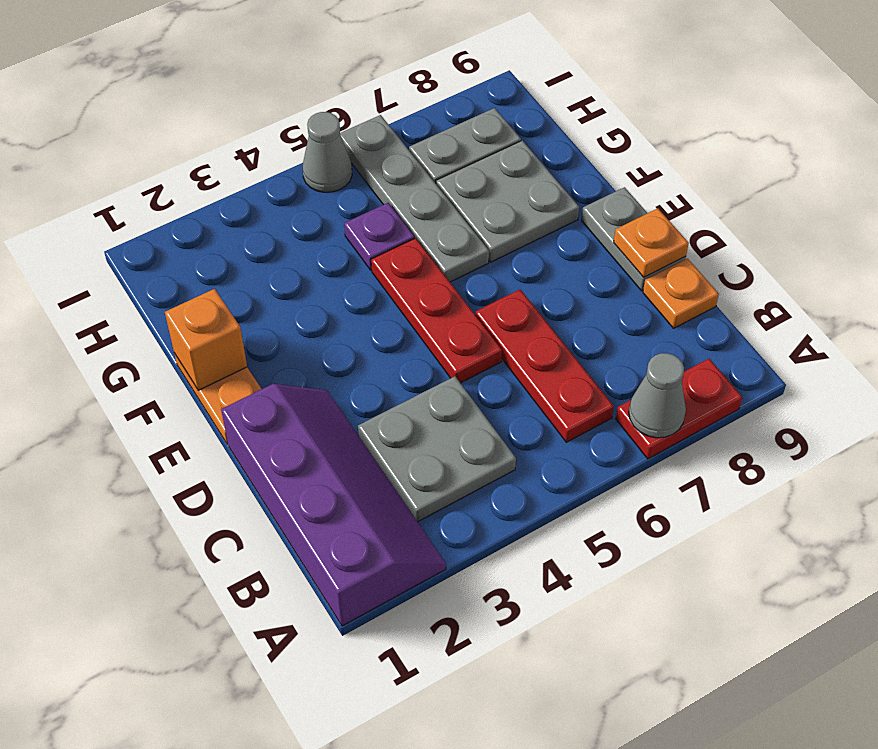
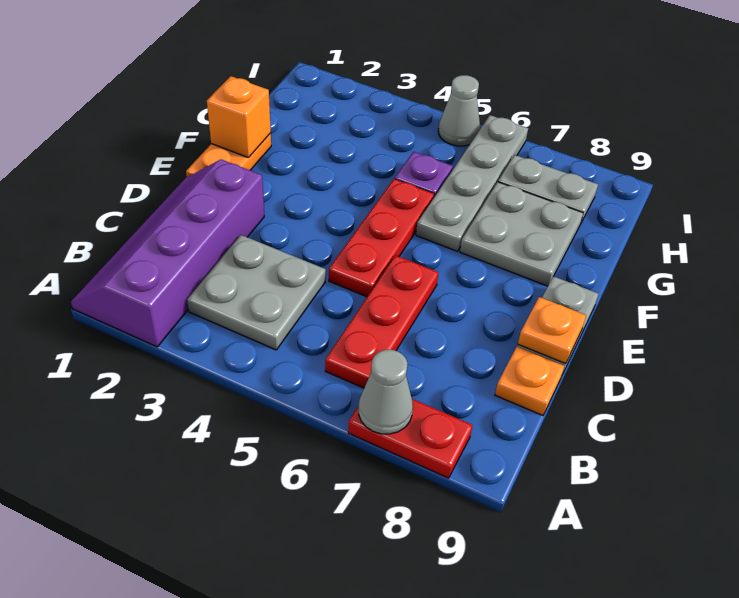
purple slope A1:D2 level 1 top 1 -> purple slope A1:D2 level 1 top 2

